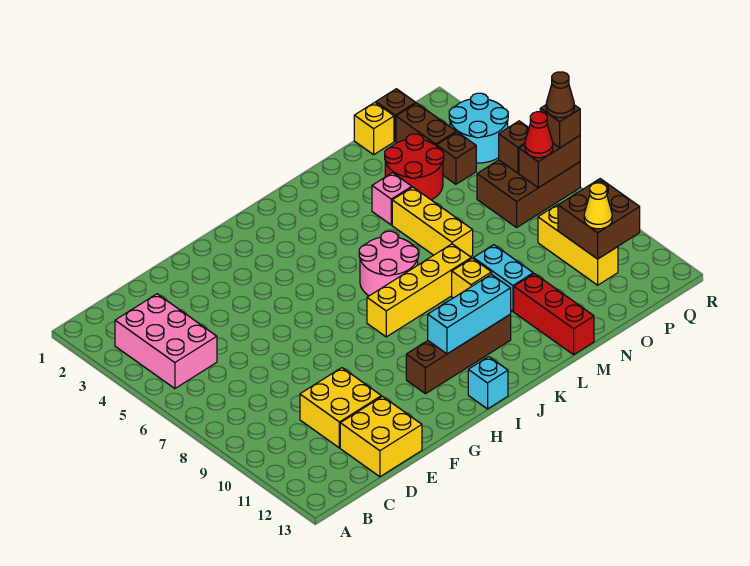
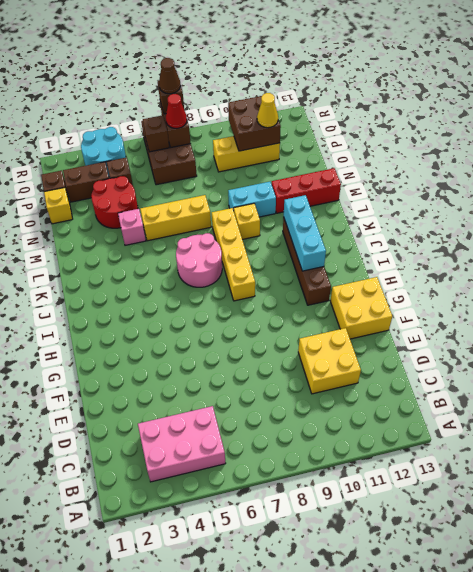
yellow brick D12:E13 level 1 -> yellow brick F12:G13 level 1
cyan brick I13 level 1 -> none

